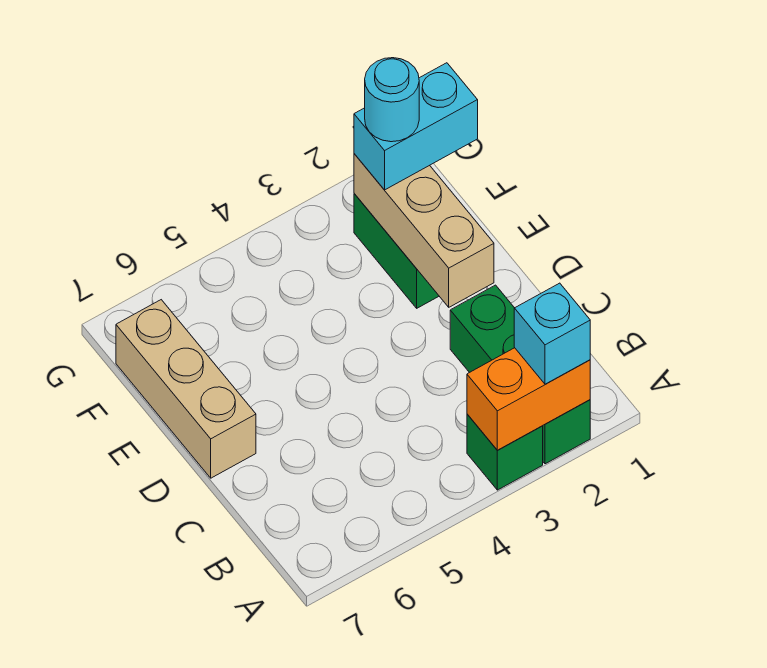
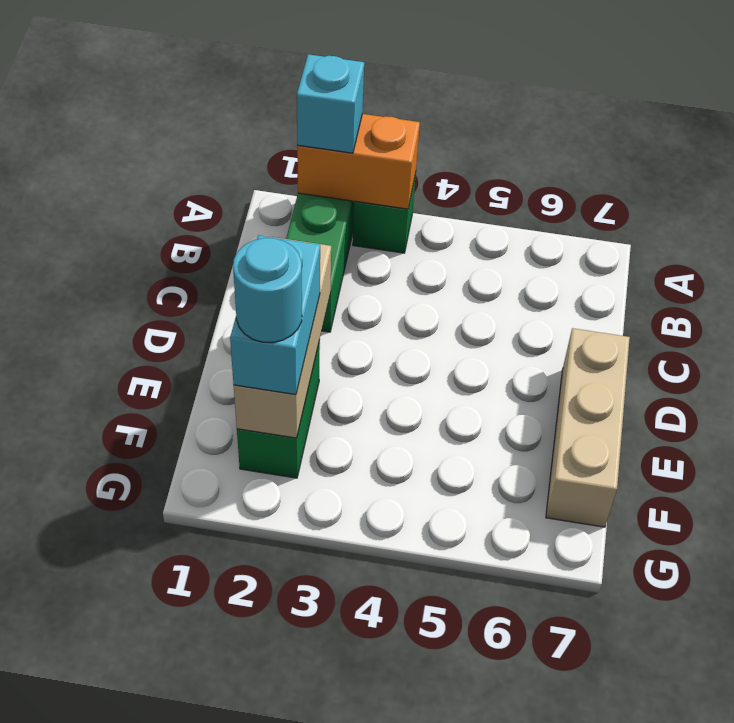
cyan brick F1:F2 level 3 -> cyan brick E2:F2 level 3

